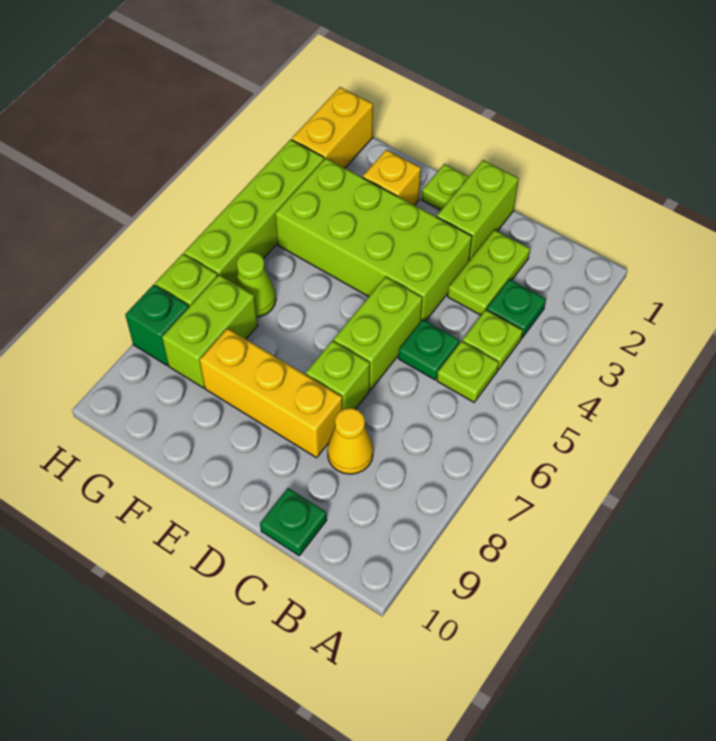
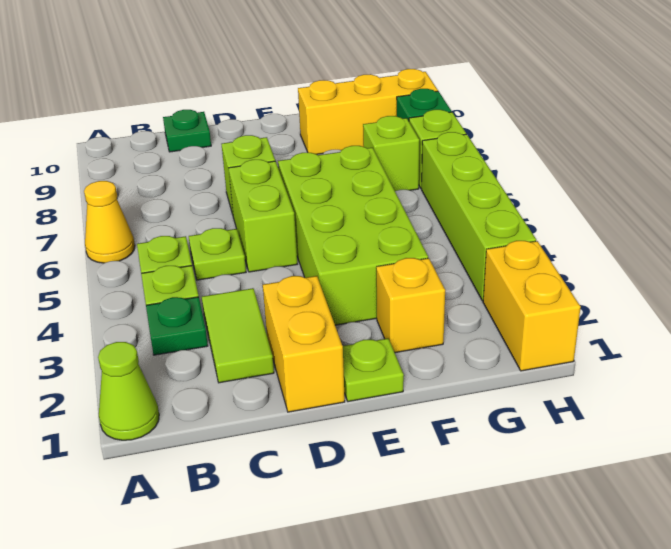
lime plate C2:C3 level 1 -> lime tile C2:C3 level 1
green plate C5 level 1 -> lime plate C5 level 1
yellow cone C8 level 1 -> yellow cone A6 level 1
lime brick D1:D2 level 1 -> yellow brick D1:D2 level 1
lime brick D3:G4 level 1 -> lime brick E3:F6 level 1
yellow brick D8:F8 level 1 -> yellow brick F9:H9 level 1
lime cone G6 level 1 -> lime cone A1 level 1
lime brick G7:G8 level 1 -> lime brick G7 level 1

